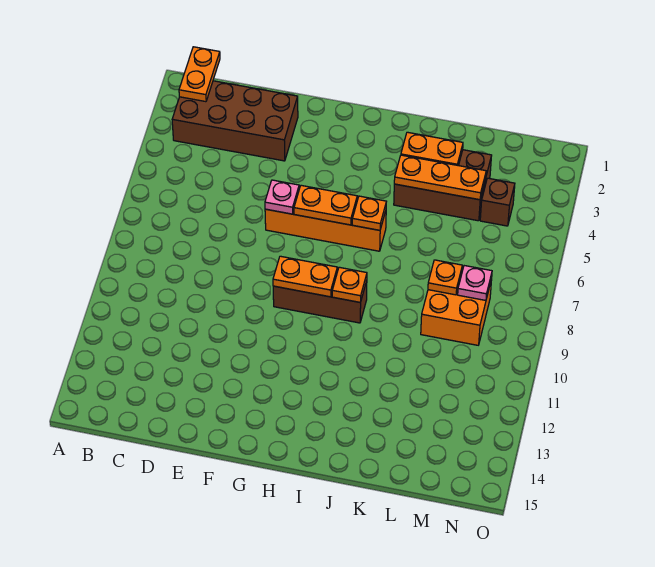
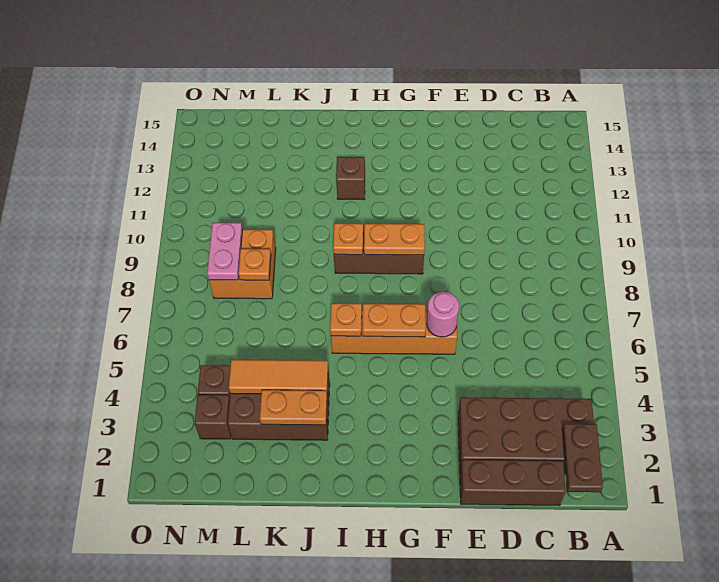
orange plate B1:B2 level 2 -> brown plate B1:B2 level 2
none -> brown brick C1:E1 level 1
pink plate F6 level 2 -> pink round brick F6 level 2
none -> brown brick I12 level 1
orange plate J4:L4 level 2 -> orange tile J4:L4 level 2
none -> brown brick M3 level 1
pink plate M8 level 2 -> pink plate M8:M9 level 2

